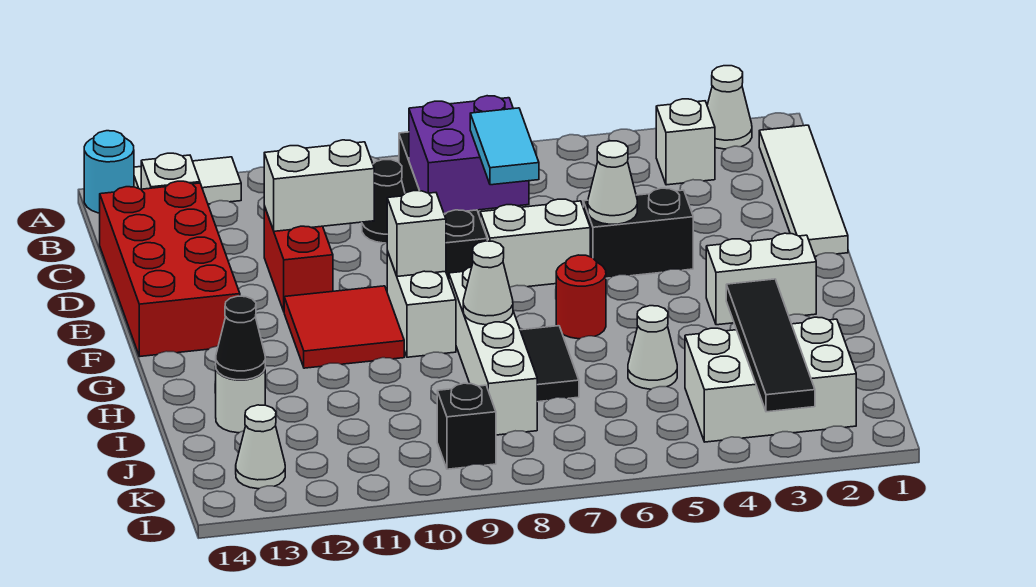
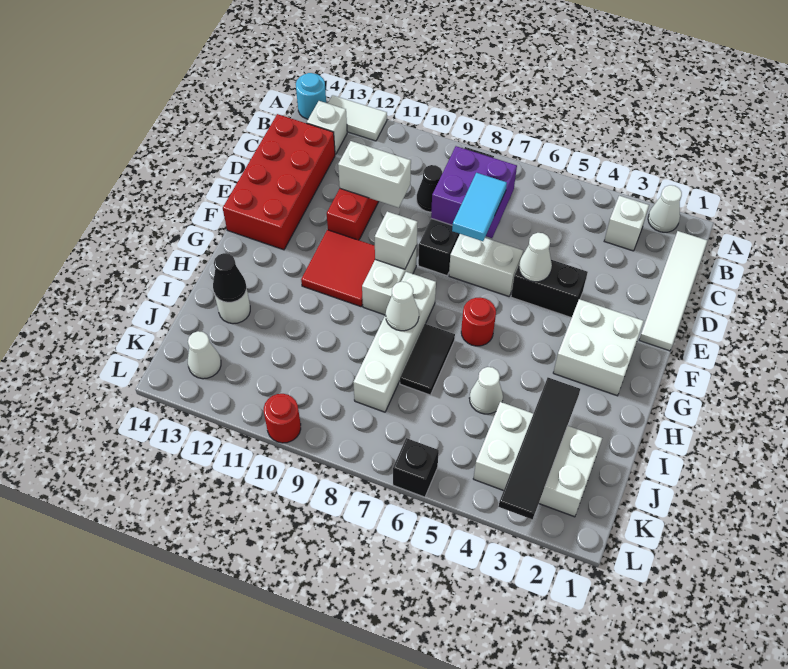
white brick G2:G3 level 1 -> white brick F2:G3 level 1
black brick K9 level 1 -> black brick L6 level 1
none -> red round brick L10 level 1

